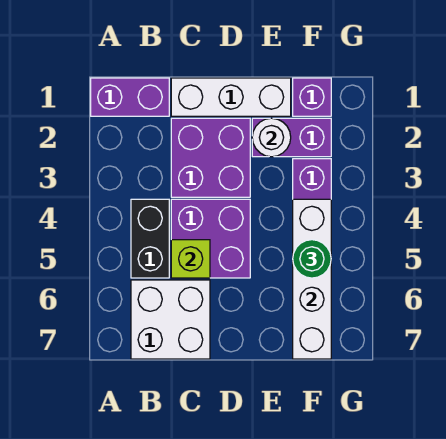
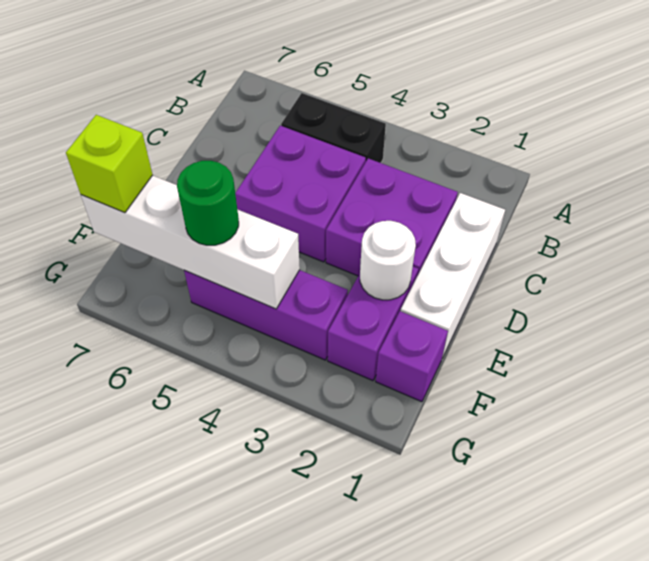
purple brick A1:B1 level 1 -> none
white brick B6:C7 level 1 -> none
lime brick C5 level 2 -> lime brick F7 level 3

